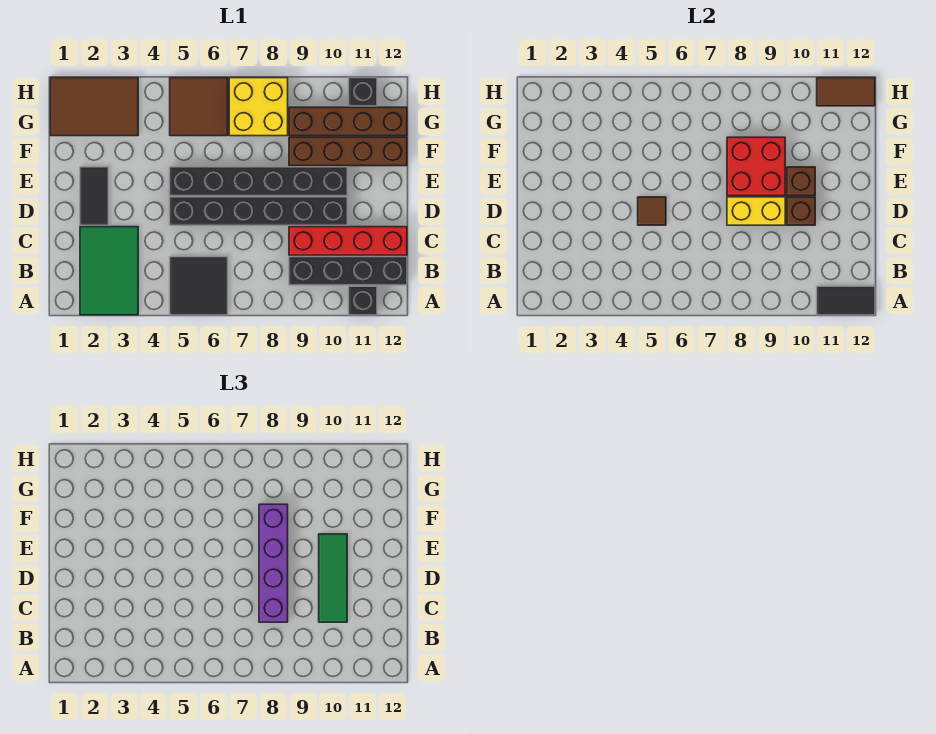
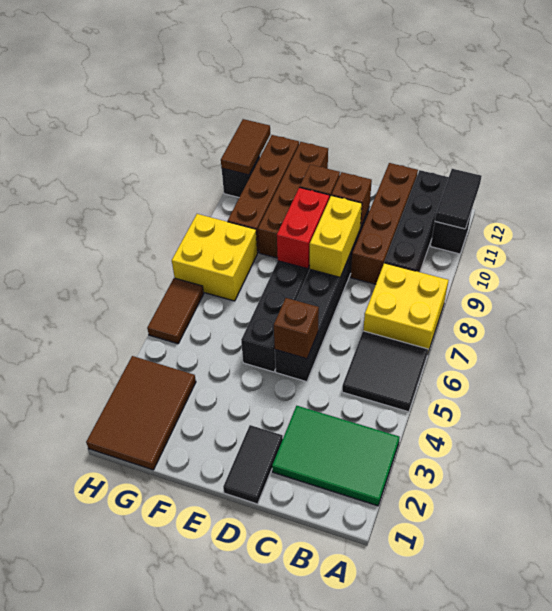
none -> yellow brick A7:B8 level 1
purple brick C8:F8 level 3 -> none
red brick C9:C12 level 1 -> brown brick C9:C12 level 1
green tile C10:E10 level 3 -> none
black tile D2:E2 level 1 -> black tile D1:D2 level 1
brown tile D5 level 2 -> brown brick D5 level 2
red brick E8:F9 level 2 -> red brick E8:E9 level 2
brown tile G5:H6 level 1 -> brown tile H5:H6 level 1

